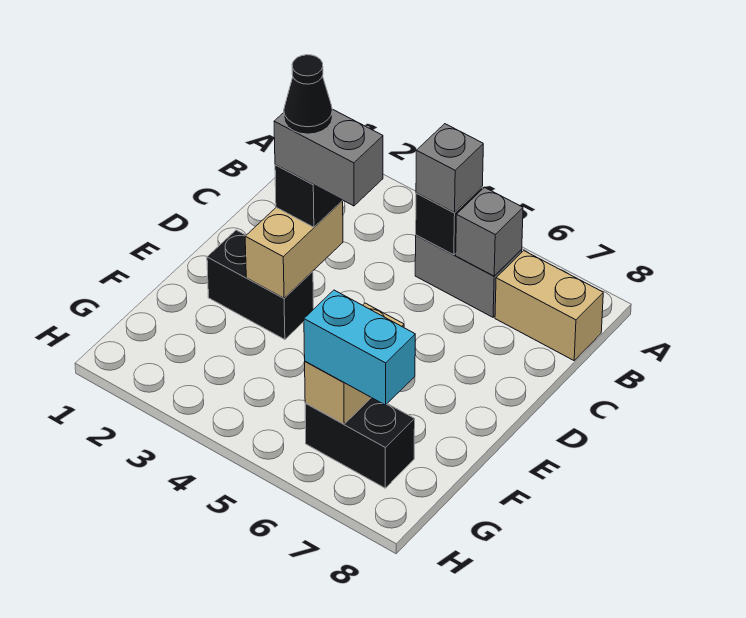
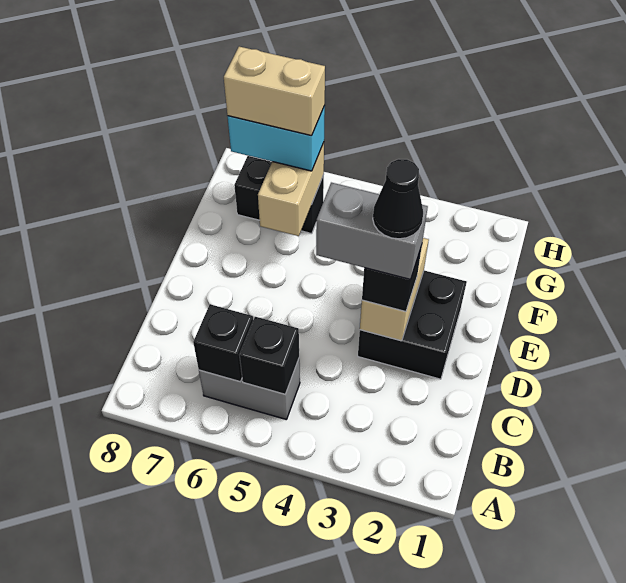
grey brick B5 level 3 -> none
grey brick B6 level 2 -> black brick B6 level 2
tan brick B7:B8 level 1 -> tan brick G6:G7 level 4
black brick E2:E3 level 1 -> black brick D2:E3 level 1

